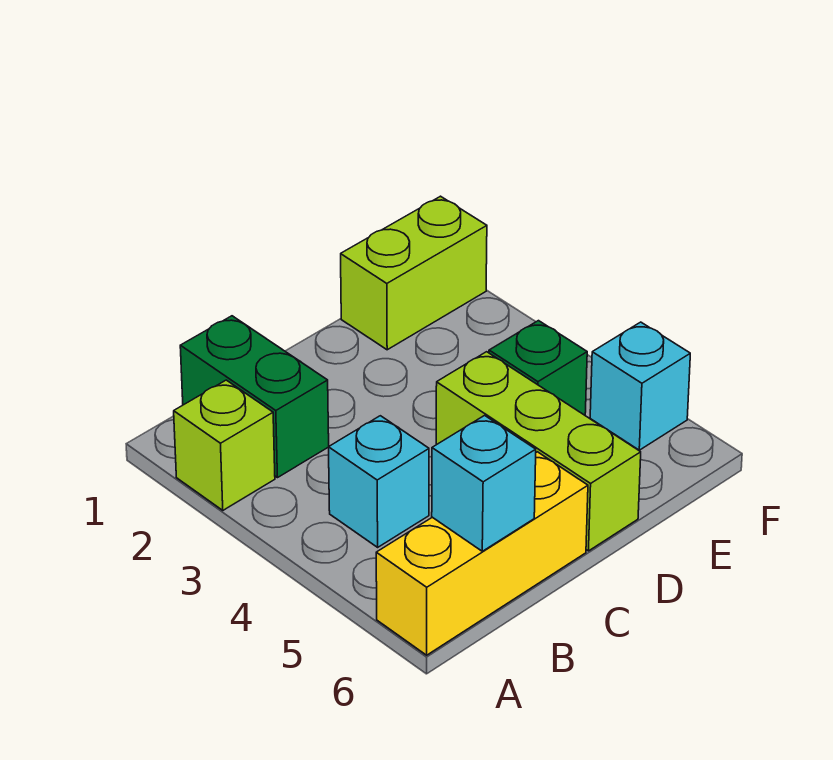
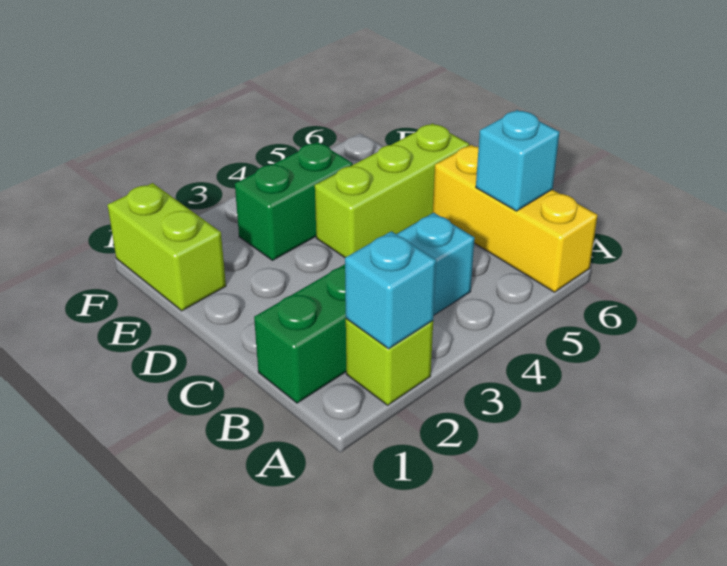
green brick E4 level 1 -> green brick E3:E4 level 1
cyan brick F5 level 1 -> cyan brick A2 level 2

